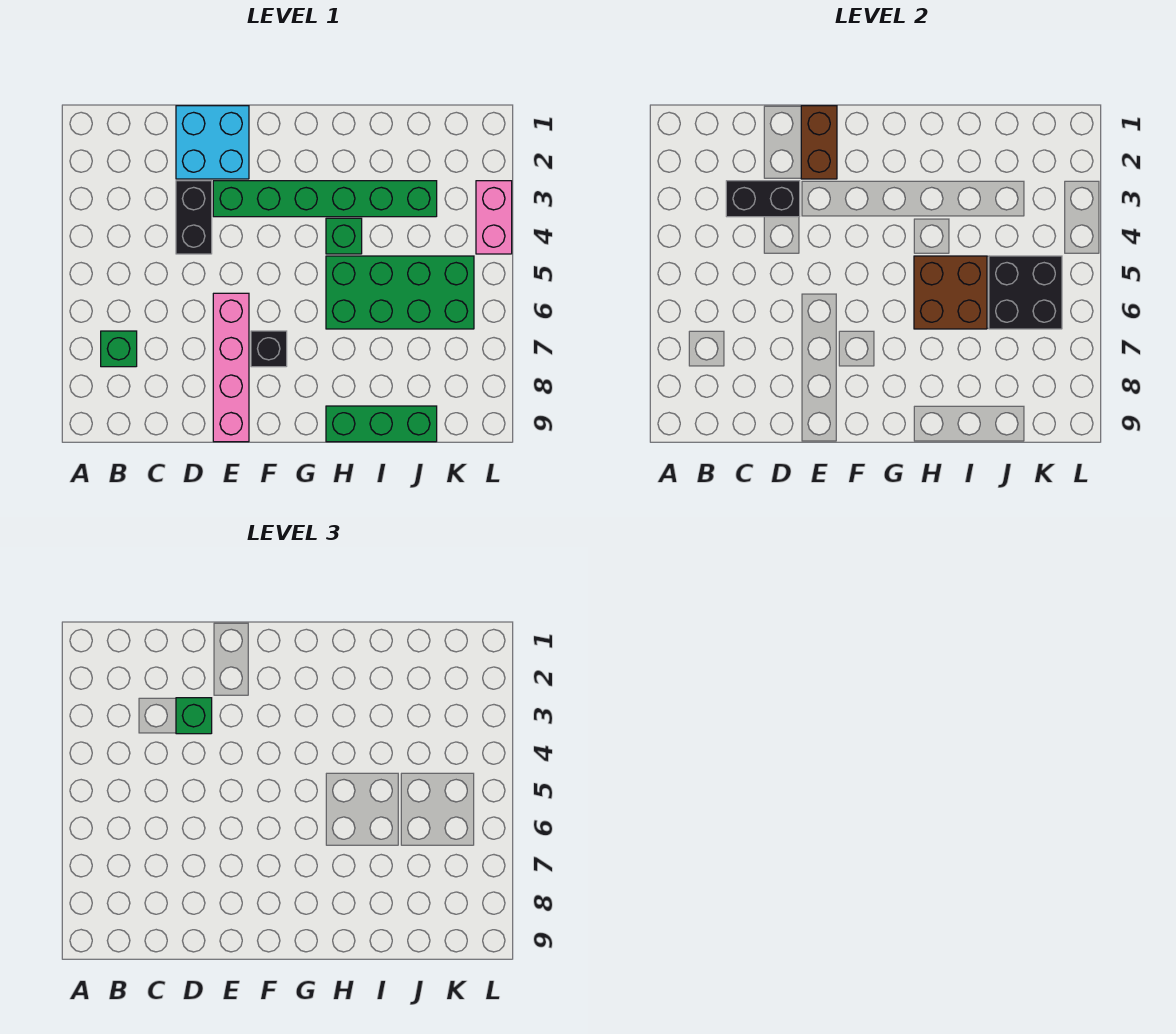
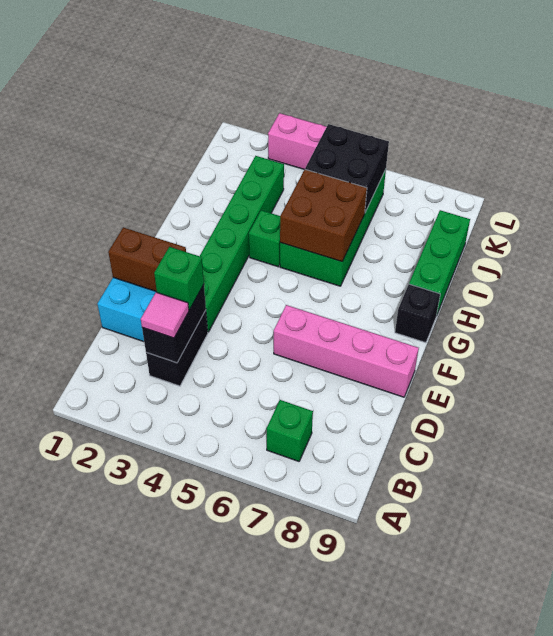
none -> pink tile C3 level 3
black brick D3:D4 level 1 -> black brick C3:D3 level 1
black brick F7 level 1 -> black brick G9 level 1

